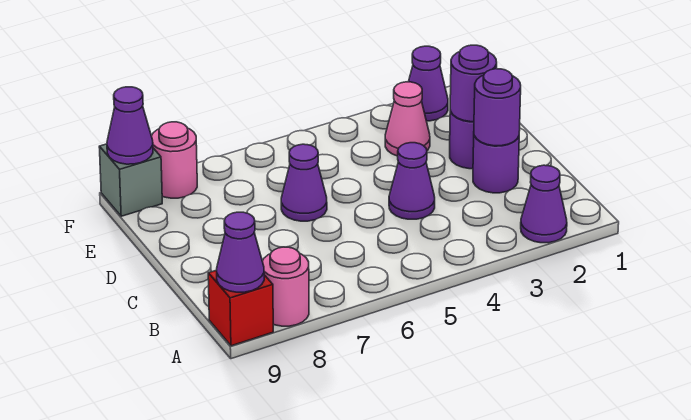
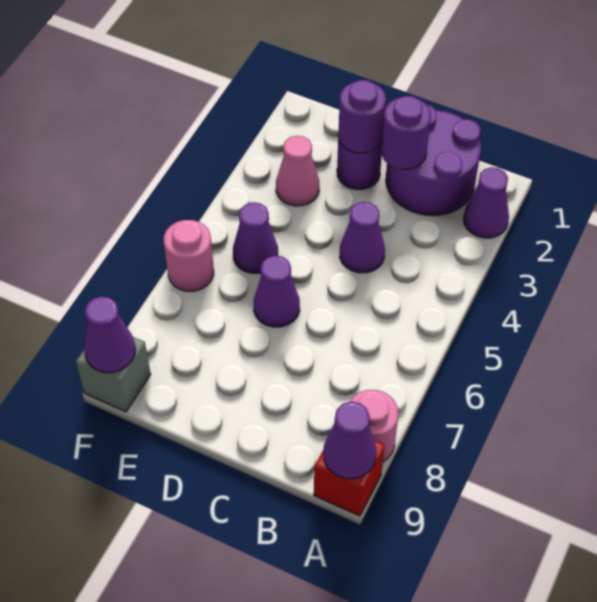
purple round brick C2 level 1 -> purple round brick B1:C2 level 1
purple cone F2 level 1 -> purple cone E5 level 1
pink round brick F8 level 1 -> pink round brick F6 level 1

